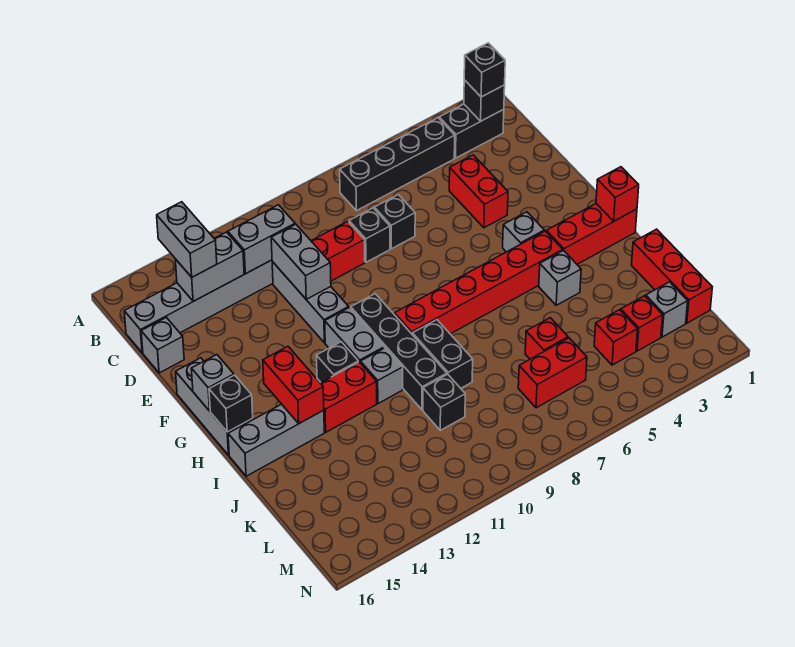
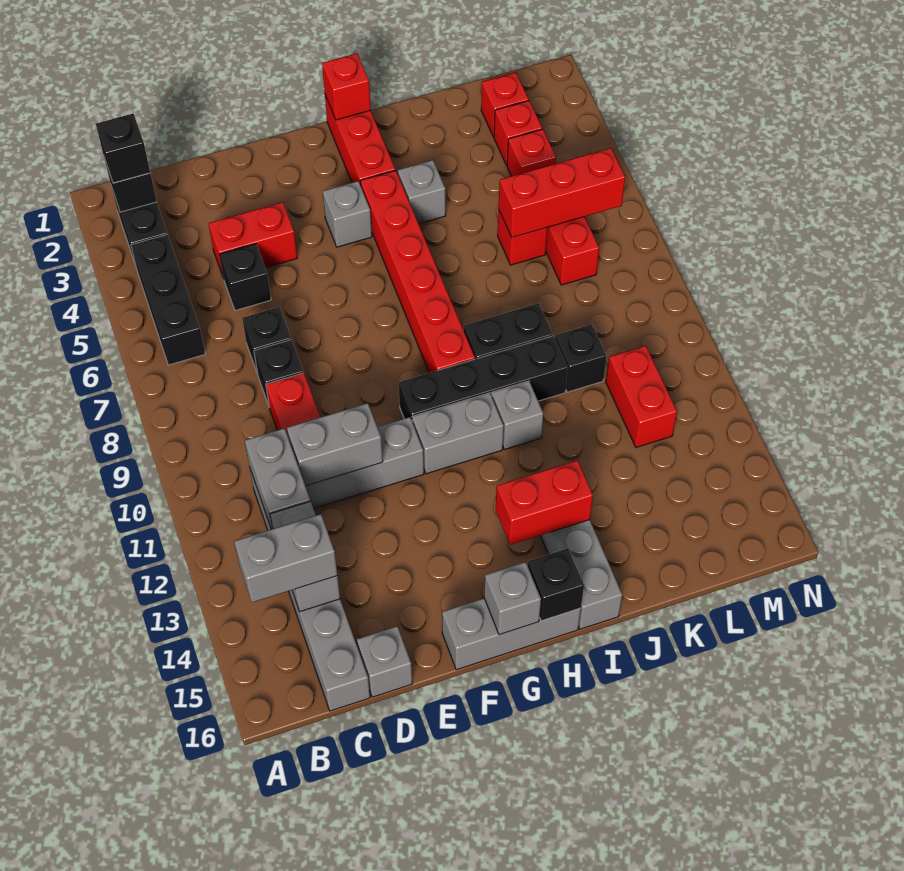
black brick B4:B7 level 1 -> black brick B4:B6 level 1
black brick H12 level 1 -> black brick D5 level 1
red brick I12:I13 level 1 -> red brick L11:L12 level 1
red brick J1:L1 level 1 -> red brick K6:M6 level 2
grey brick L2 level 1 -> red brick L2 level 1

